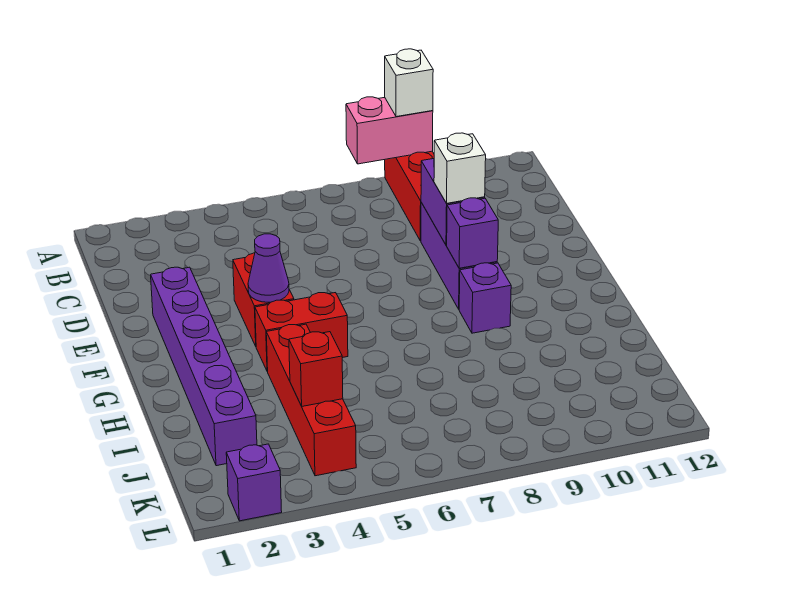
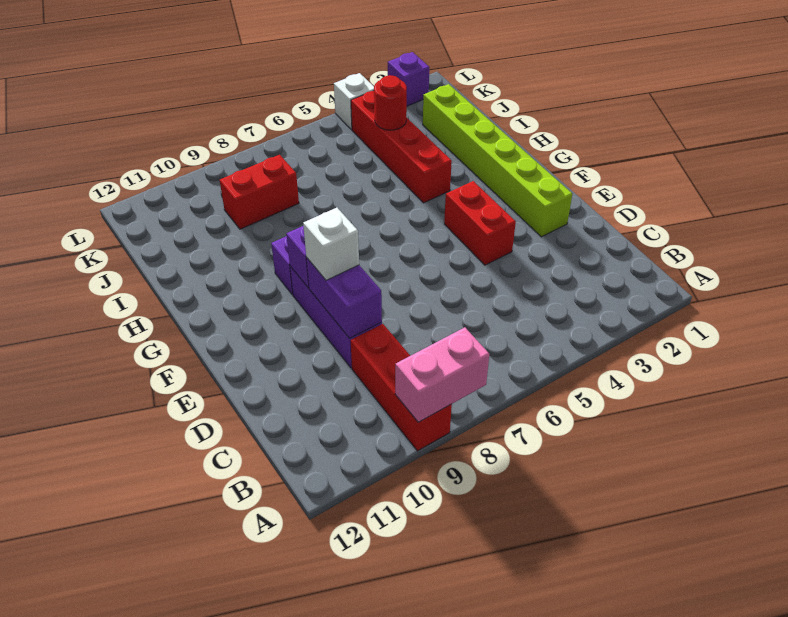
white brick A9 level 3 -> white brick L4 level 1
purple brick E2:J2 level 1 -> lime brick E2:J2 level 1
purple cone F4 level 2 -> none
red brick G4:G5 level 1 -> red brick J8:J9 level 1
red brick J4 level 2 -> red round brick J4 level 2

